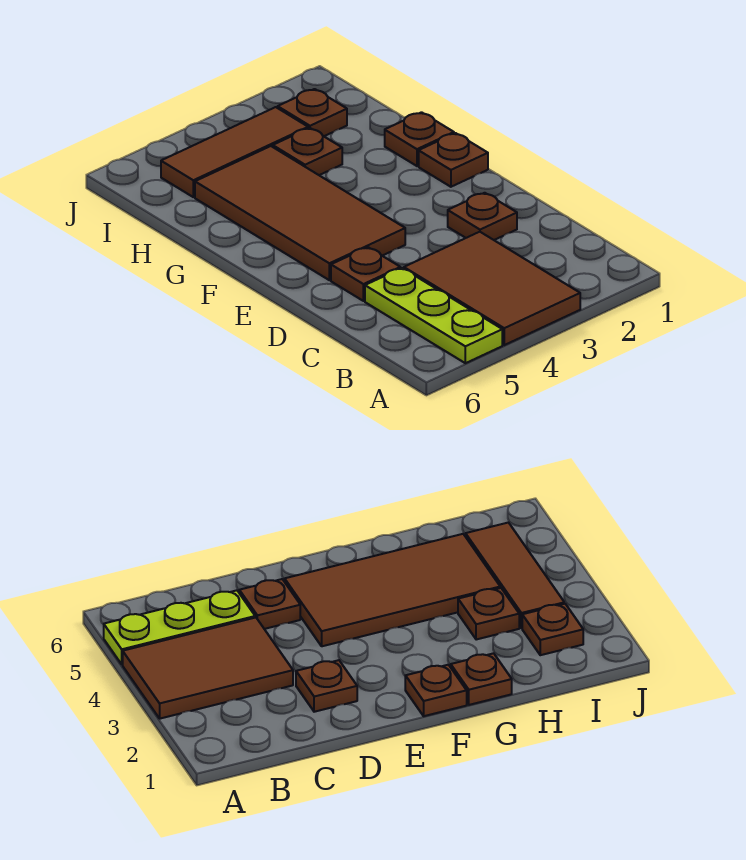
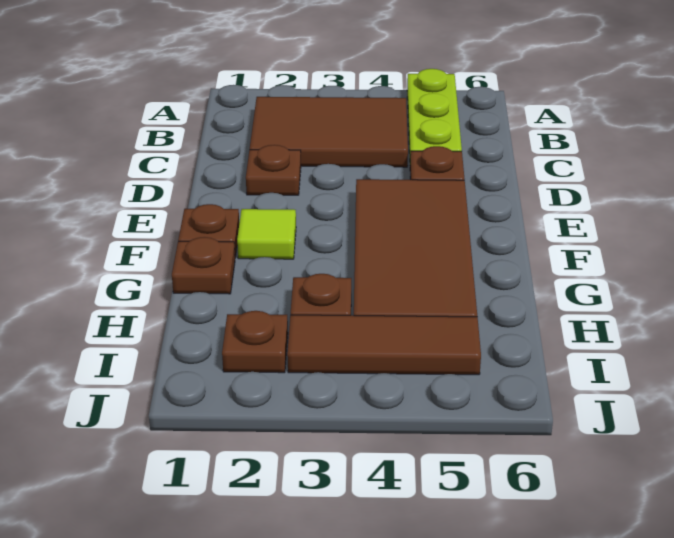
brown tile A3:C4 level 1 -> brown tile B2:C4 level 1
none -> lime tile F2 level 1

